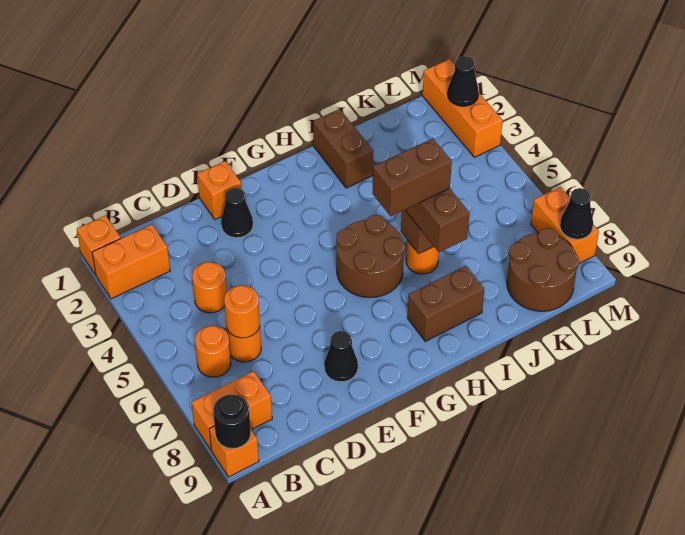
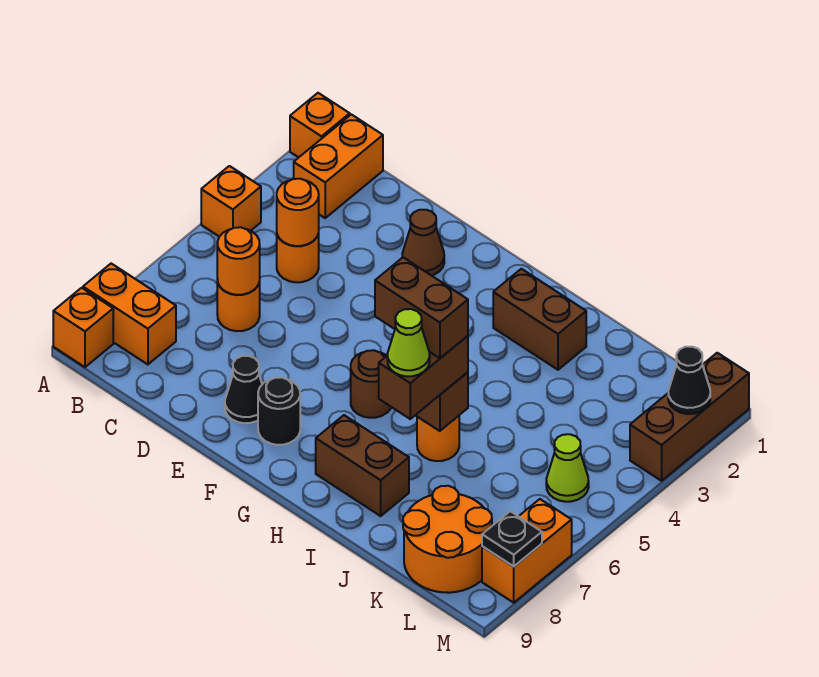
orange brick A2:B2 level 1 -> orange brick B1:B2 level 1
black round brick A9 level 2 -> black round brick F8 level 1
orange round brick B6 level 1 -> orange round brick C4 level 2
orange brick E1 level 1 -> orange brick A4 level 1
black cone E2 level 1 -> brown cone E2 level 1
brown round brick G5:H6 level 1 -> brown round brick G6 level 1
brown brick I1:I2 level 1 -> brown brick H2:I2 level 1
none -> lime cone I7 level 4
brown round brick K8:L9 level 1 -> orange round brick K8:L9 level 1
none -> lime cone L5 level 1
orange brick M1:M3 level 1 -> brown brick M1:M3 level 1
black cone M8 level 2 -> black plate M8 level 2

